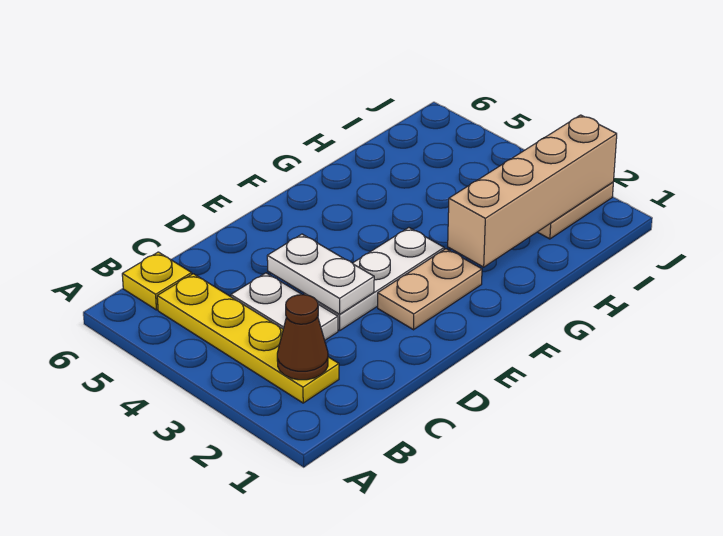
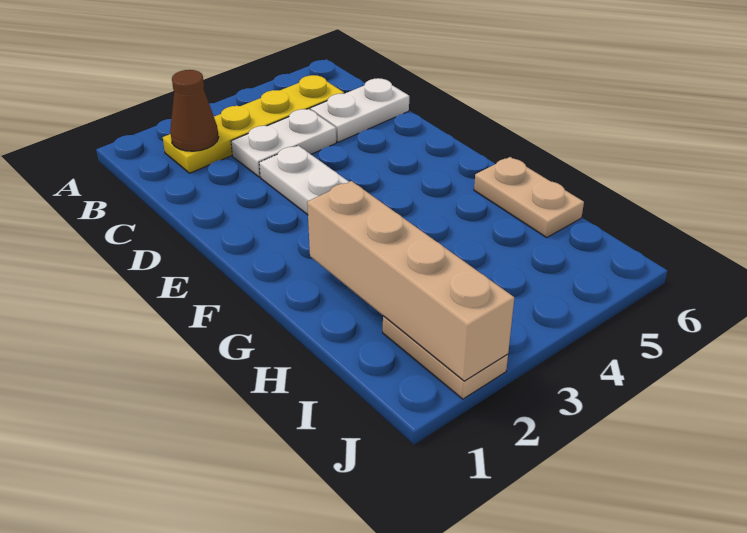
yellow plate B6 level 1 -> none
white plate D3:D4 level 2 -> white plate C5:C6 level 1
tan plate E2:F2 level 1 -> tan plate G6:H6 level 1

